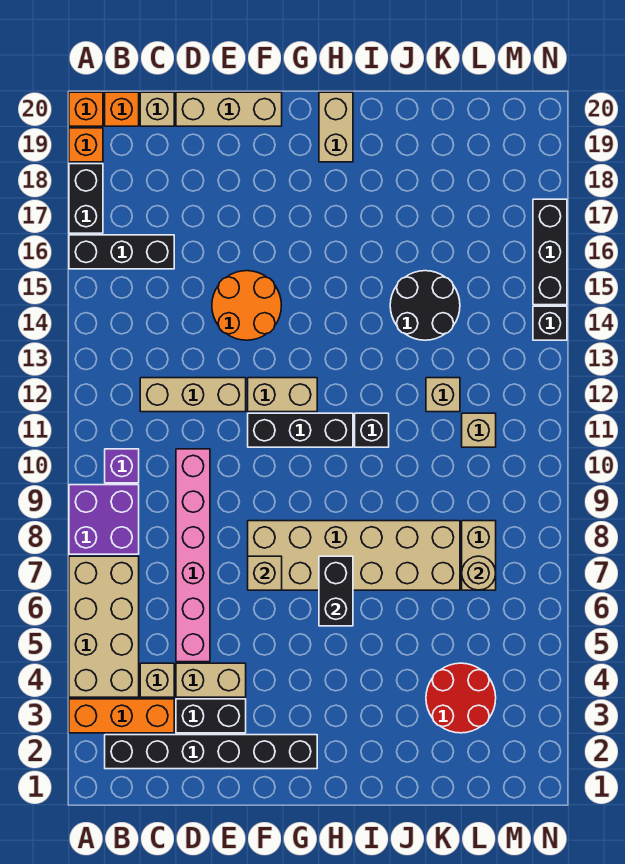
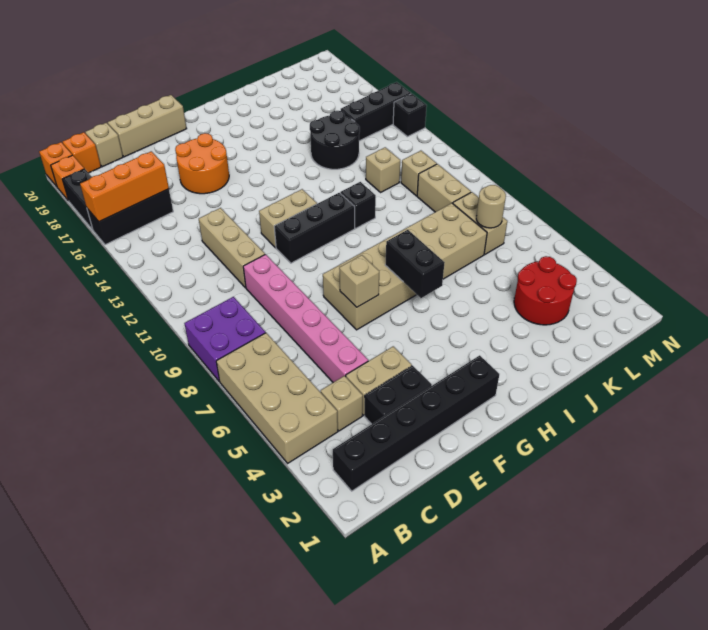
orange brick A3:C3 level 1 -> orange brick A16:C16 level 2
purple brick B10 level 1 -> none
tan brick C12:E12 level 1 -> tan brick D11:D13 level 1
orange round brick E14:F15 level 1 -> orange round brick E16:F17 level 1
tan brick H19:H20 level 1 -> tan brick L9:L10 level 1
black brick N15:N17 level 1 -> black brick L15:N15 level 1

